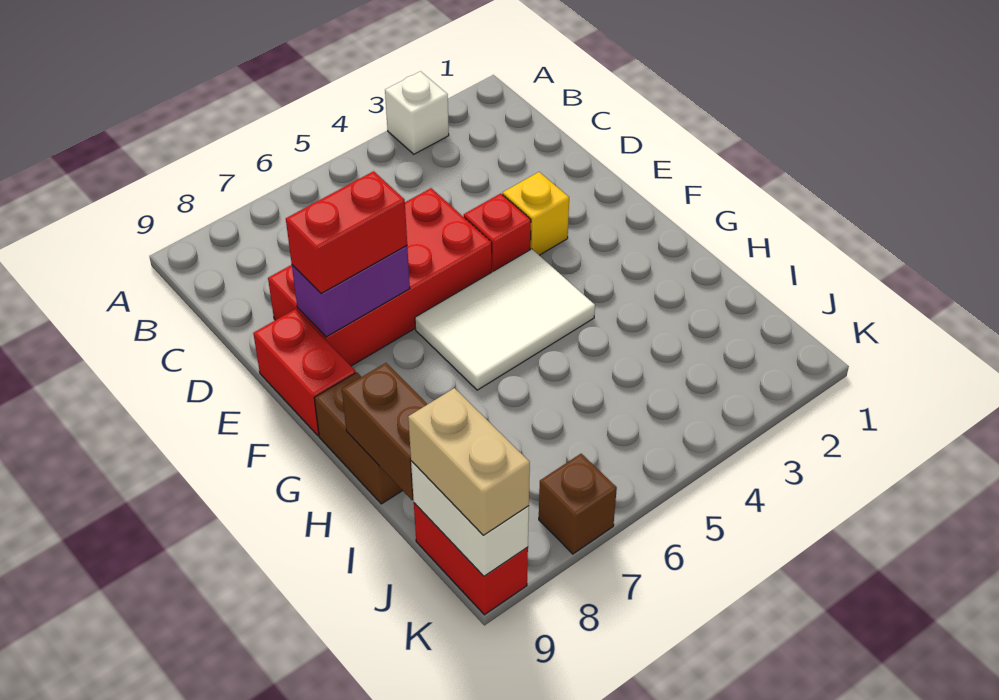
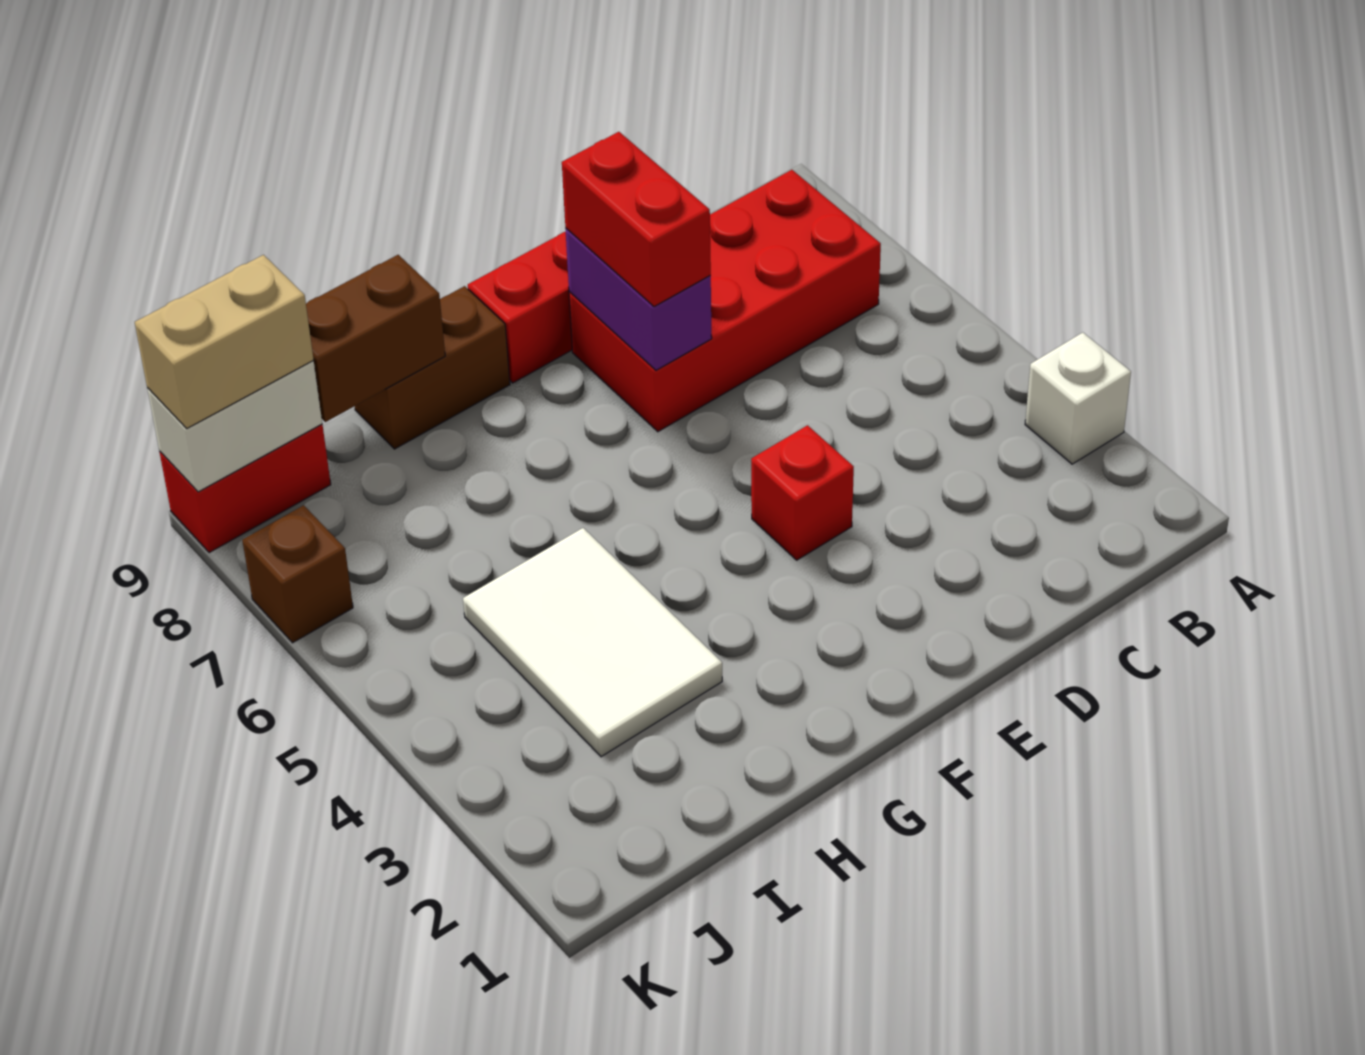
red brick D5:E8 level 1 -> red brick B7:E8 level 1
yellow brick E3 level 1 -> none
white tile F4:G6 level 1 -> white tile H3:I5 level 1

